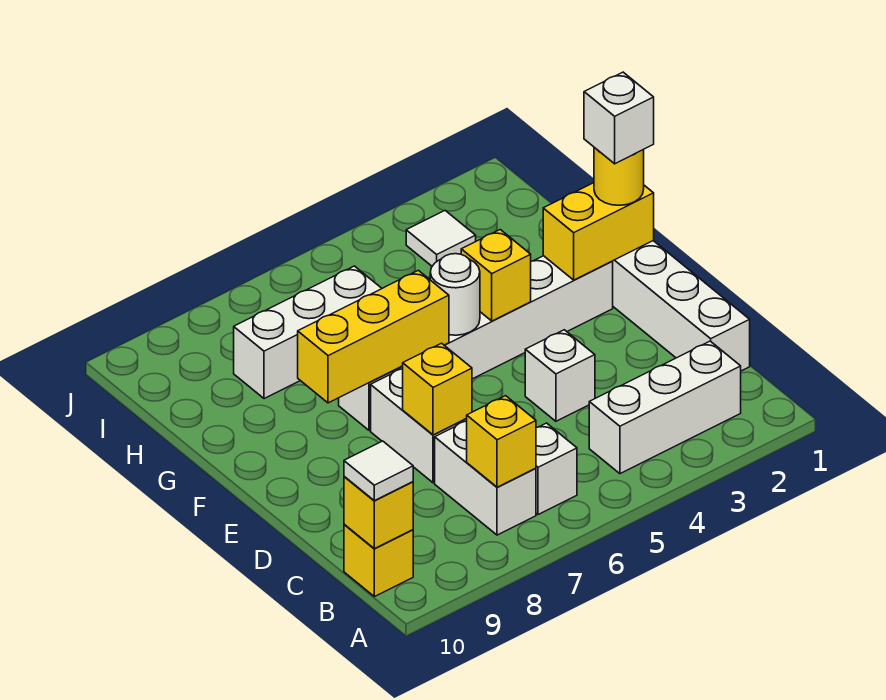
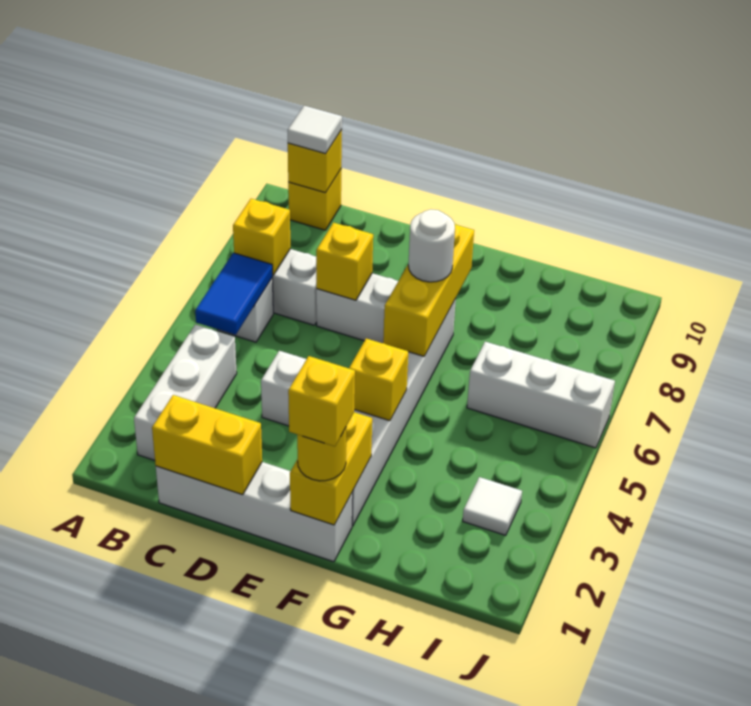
none -> blue tile B5:B6 level 2
none -> yellow brick C1:D1 level 2
white brick F1 level 4 -> yellow brick F1 level 4
white round brick F5 level 2 -> white round brick F7 level 3
white brick H6:H8 level 1 -> white brick H6:J6 level 1

